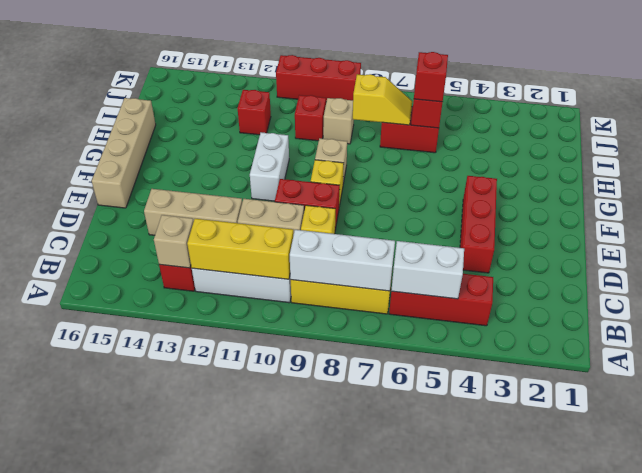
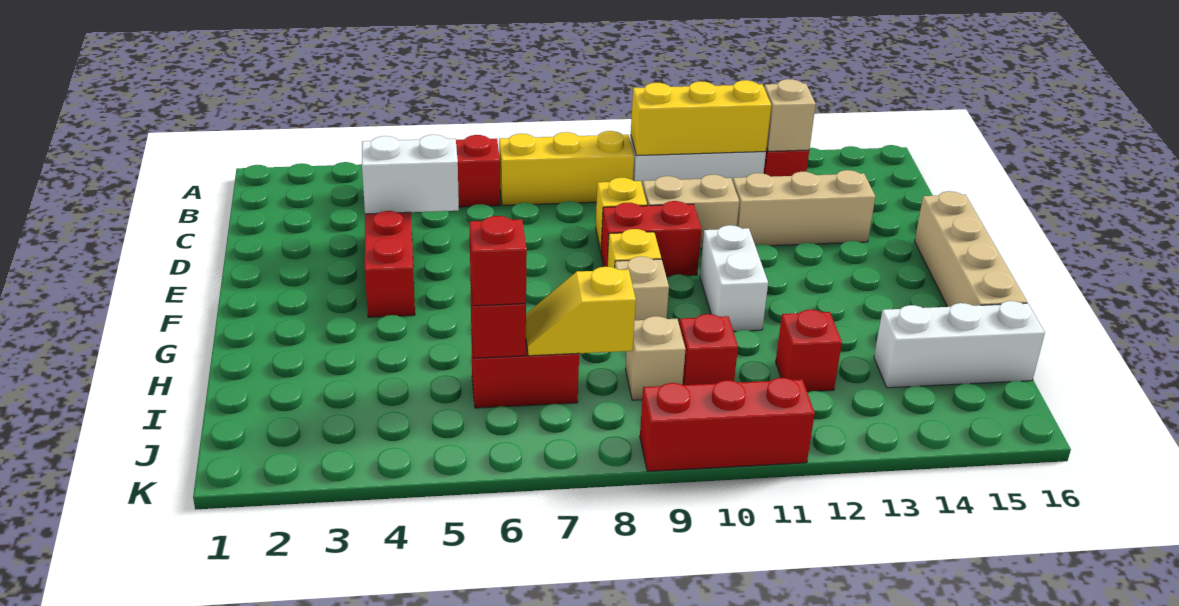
white brick B5:B6 level 2 -> white brick D4:D5 level 2
white brick B7:B9 level 2 -> white brick I14:I16 level 1

